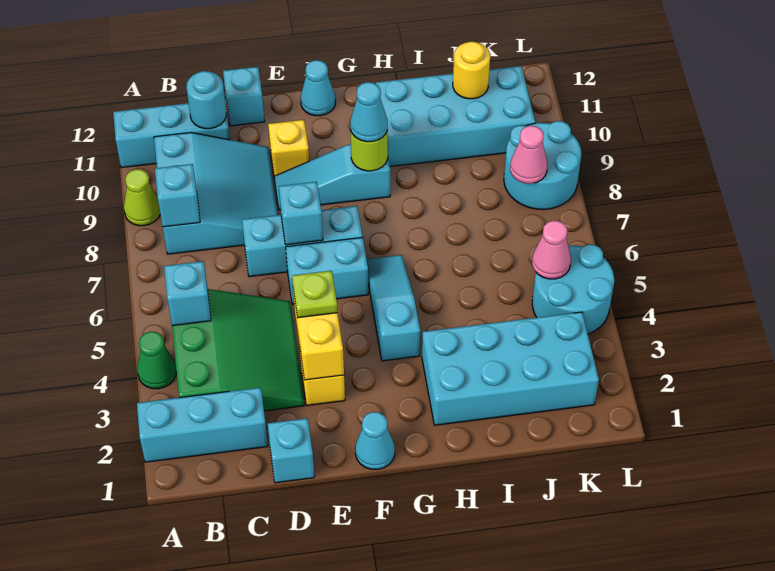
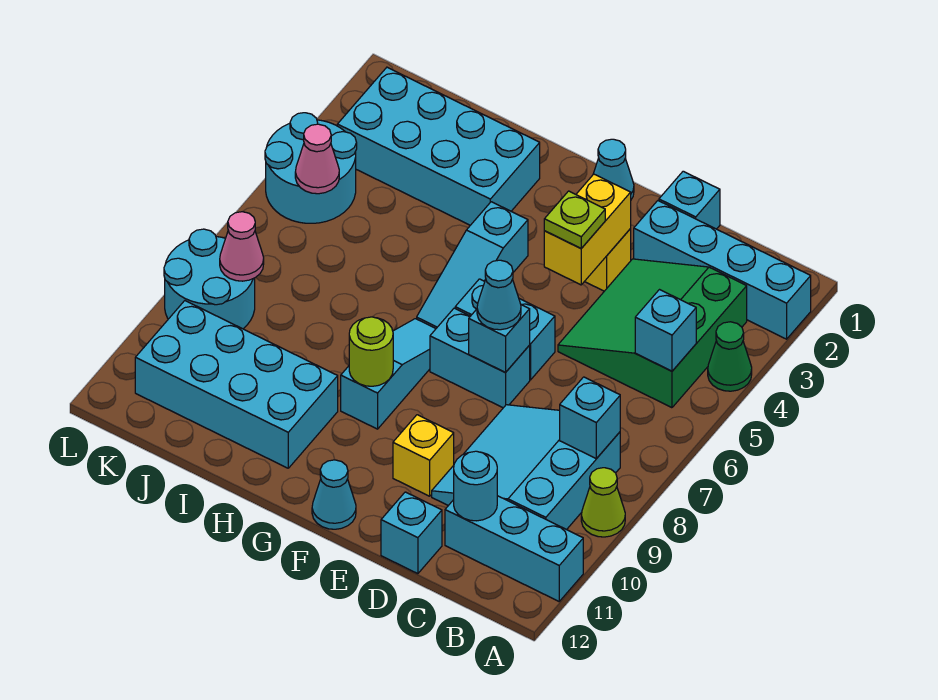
cyan brick A2:C2 level 1 -> cyan brick A2:D2 level 1
cyan brick D7:F7 level 1 -> cyan brick E7:F7 level 1
cyan slope E9:G9 level 1 top G -> cyan slope G7:G9 level 1 top 9
cyan cone G9 level 3 -> cyan cone E7 level 3
yellow round brick J11 level 2 -> none

